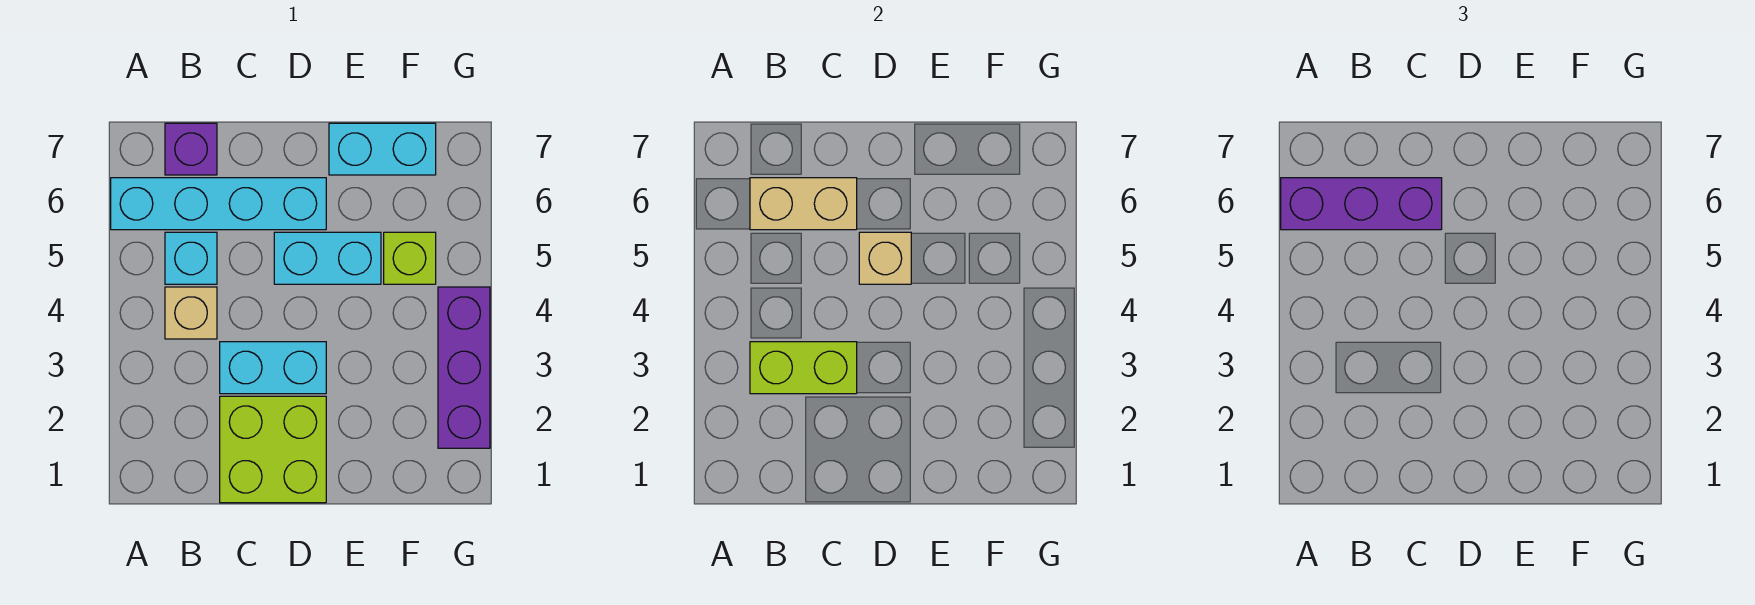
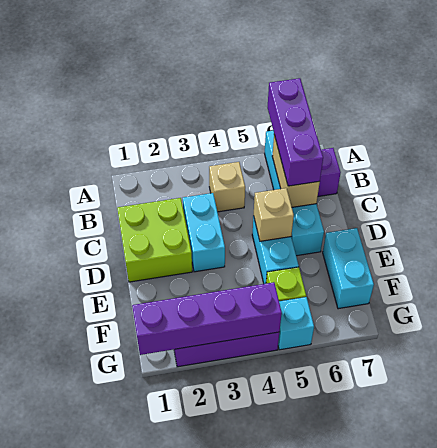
lime brick B3:C3 level 2 -> none
cyan brick B5 level 1 -> cyan brick G5 level 1
none -> purple brick G1:G4 level 2

